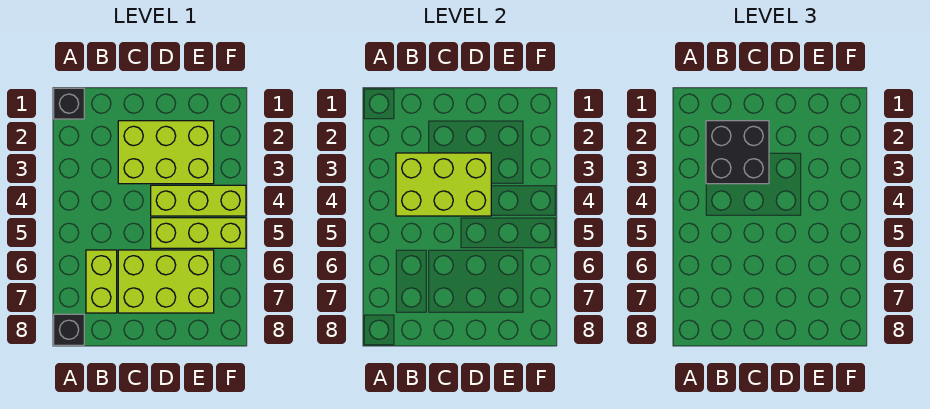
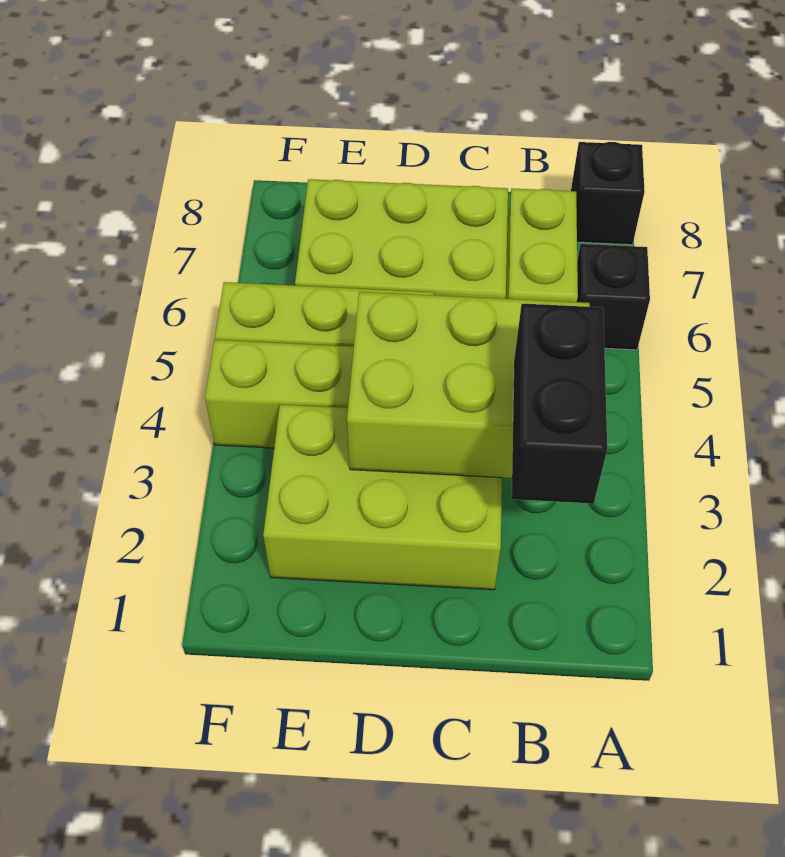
black brick A1 level 1 -> black brick A6 level 1
black brick B2:C3 level 3 -> black brick B2:B3 level 3

